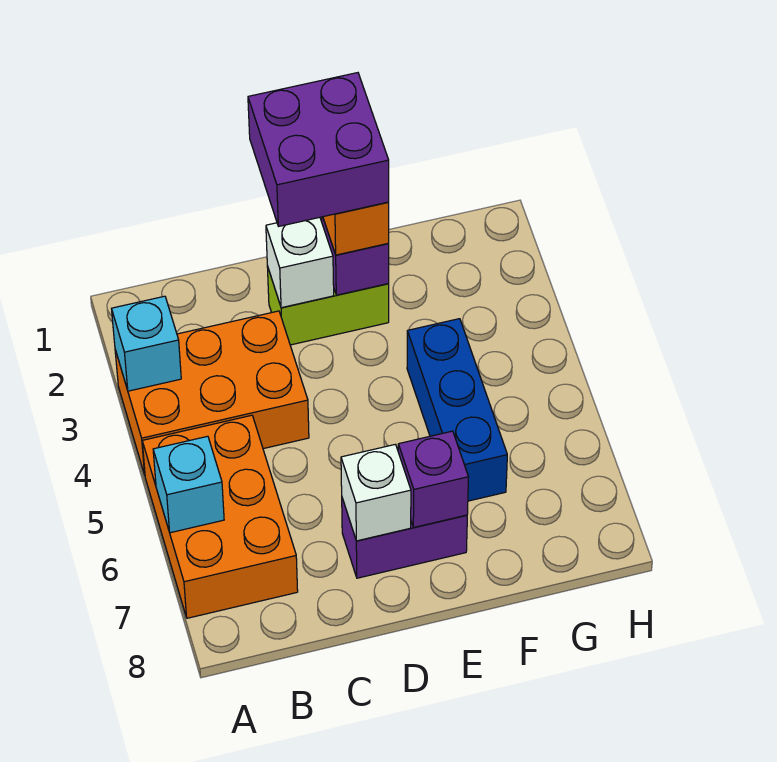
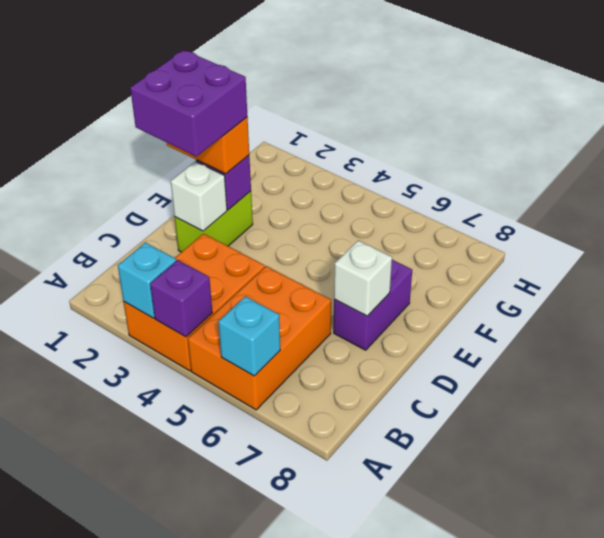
orange brick A5:B7 level 1 -> orange brick A5:C6 level 1
purple brick E7 level 2 -> purple brick A4 level 2
blue brick F4:F6 level 1 -> none

